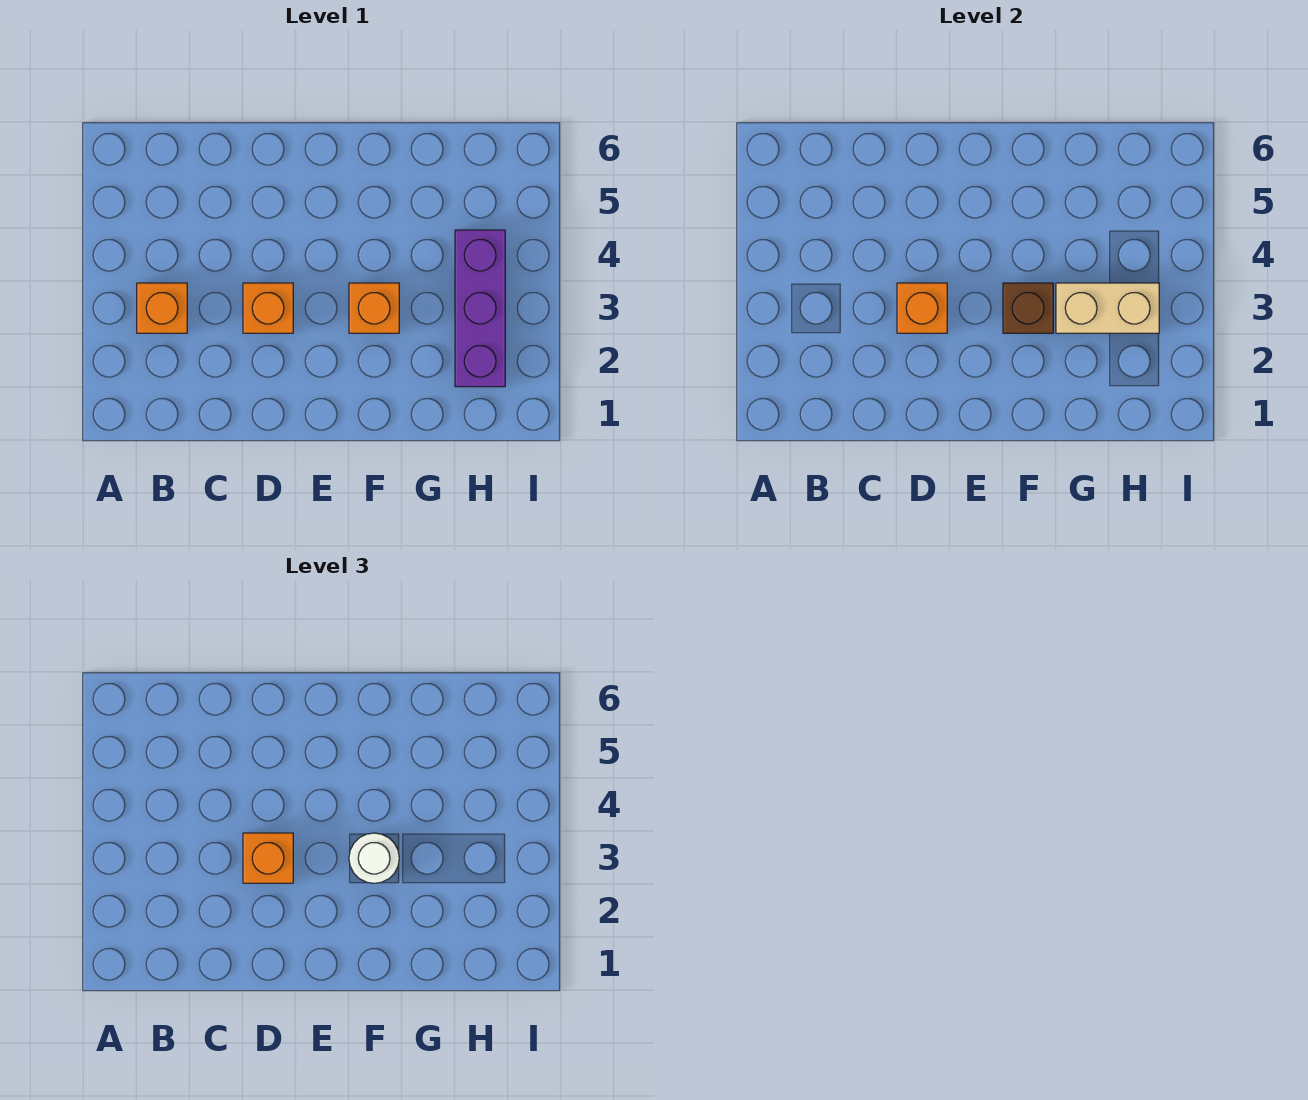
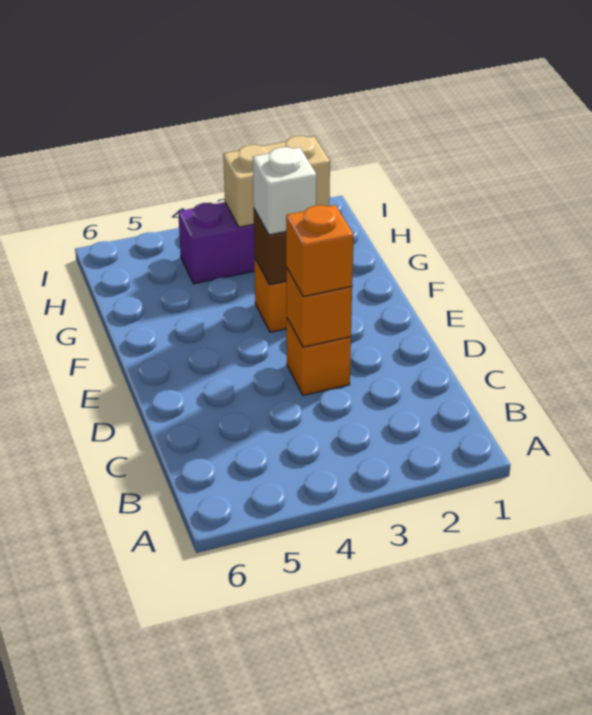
orange brick B3 level 1 -> none
white round brick F3 level 3 -> white brick F3 level 3
tan brick G3:H3 level 2 -> tan brick H2:H3 level 2

